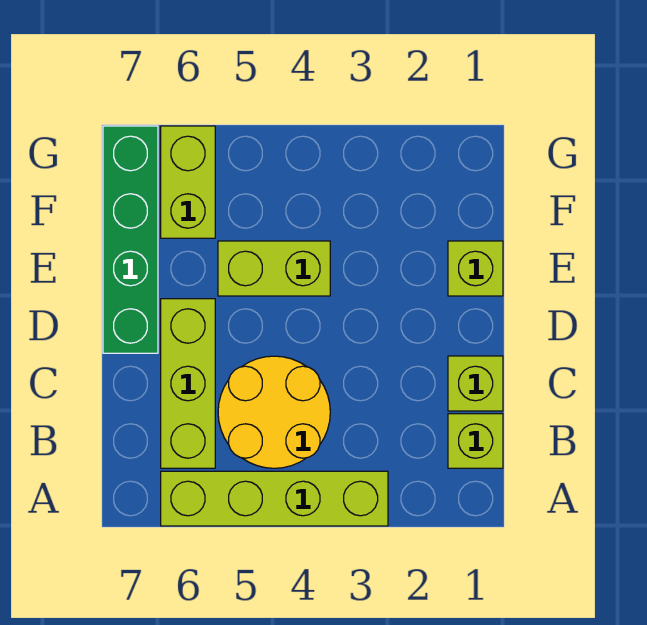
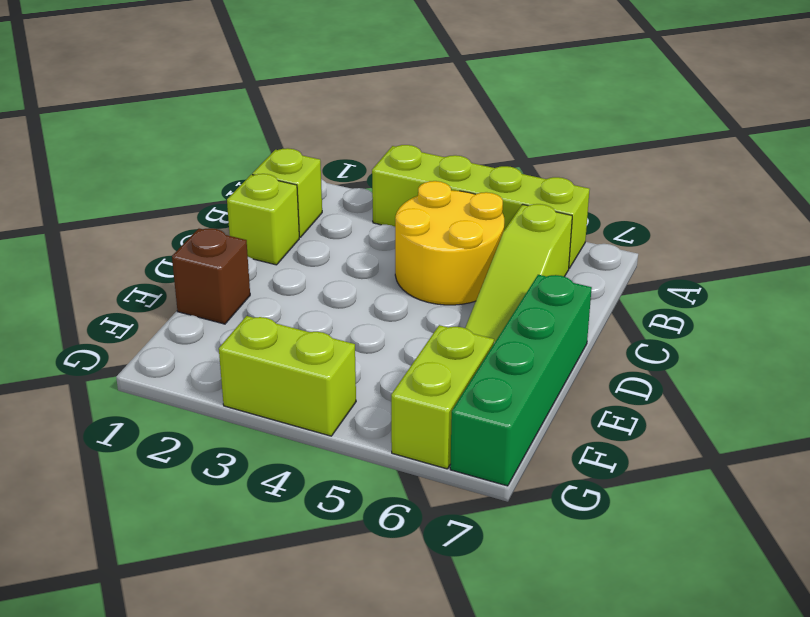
lime brick B6:D6 level 1 -> lime slope B6:D6 level 1 top B
lime brick E1 level 1 -> brown brick E1 level 1
lime brick E4:E5 level 1 -> lime brick G3:G4 level 1

